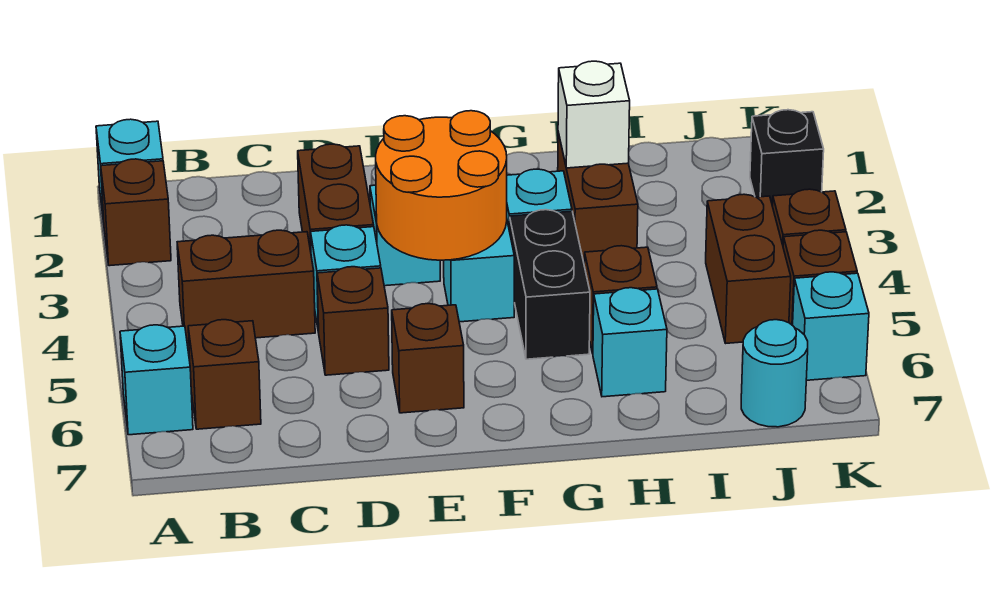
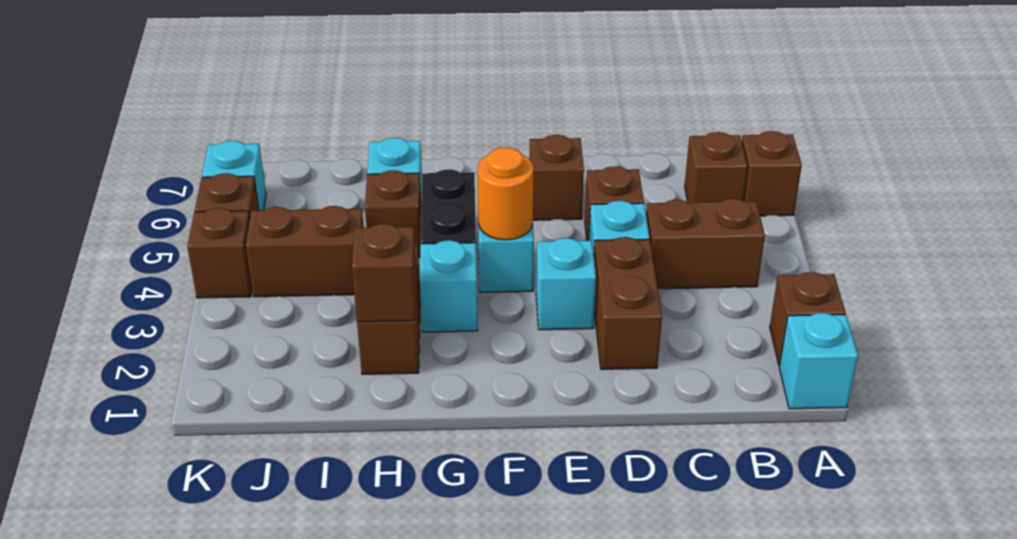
cyan brick A6 level 1 -> brown brick A6 level 1
orange round brick E3:F4 level 2 -> orange round brick F4 level 2
white brick H2 level 2 -> brown brick H2 level 2
brown brick J4:J5 level 1 -> brown brick I4:J4 level 1
cyan round brick J7 level 1 -> none
black brick K2 level 1 -> none

